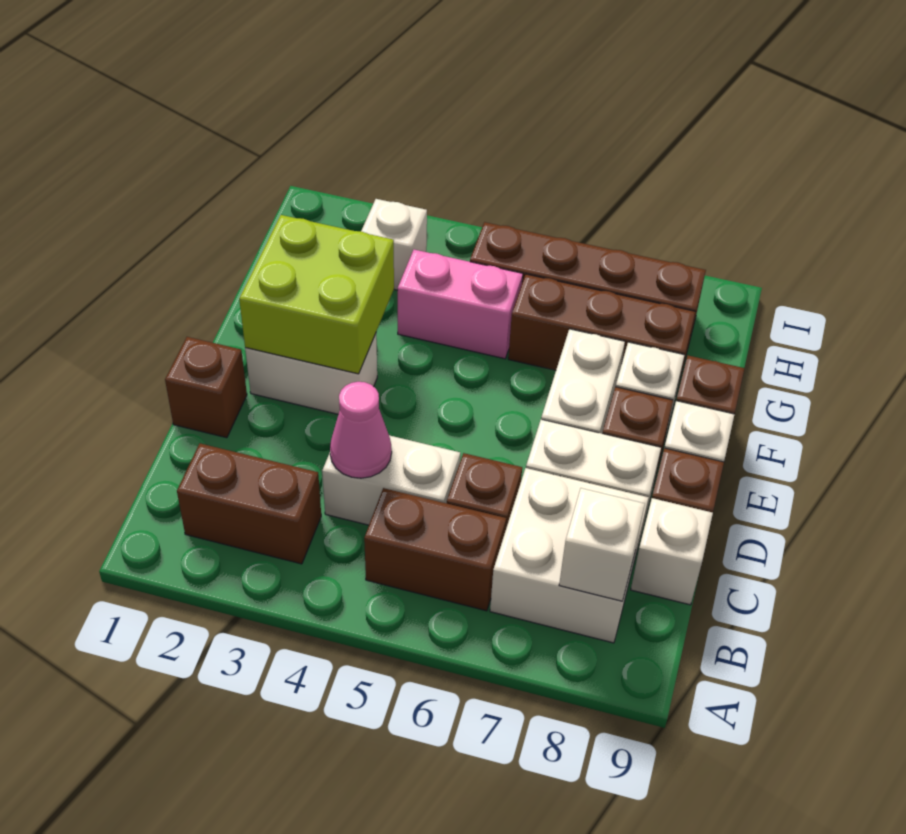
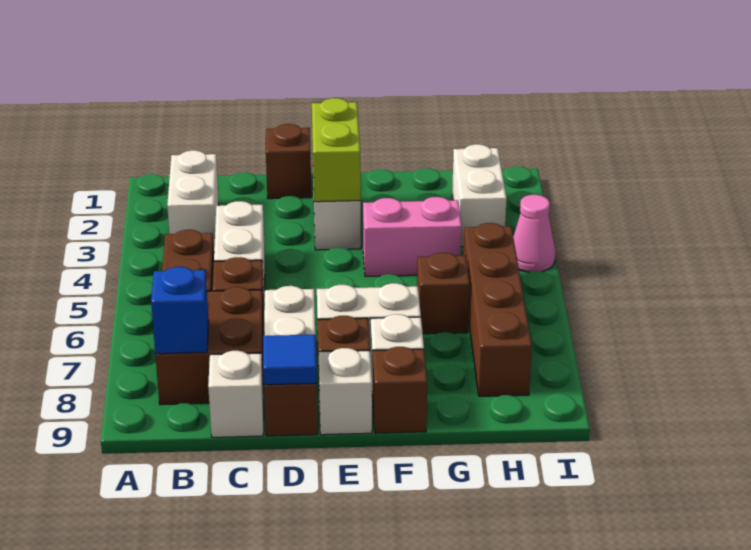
brown brick B2:B3 level 1 -> white brick B2:B3 level 1
white brick B7:C8 level 1 -> brown brick B7:C8 level 1
white brick B8 level 2 -> blue brick B8 level 2
pink cone C4 level 2 -> pink cone I4 level 1
none -> blue tile D9 level 2
lime brick E2:F3 level 2 -> lime brick E2:E3 level 2
pink brick G4:G5 level 1 -> pink brick F4:G4 level 1
brown brick G6:G8 level 1 -> brown brick G6 level 1
white brick H3 level 1 -> white brick H2:H3 level 1

